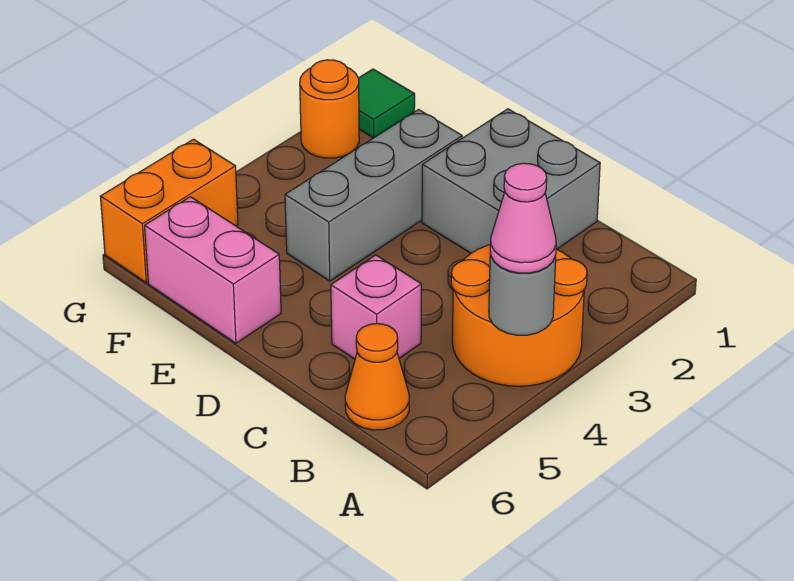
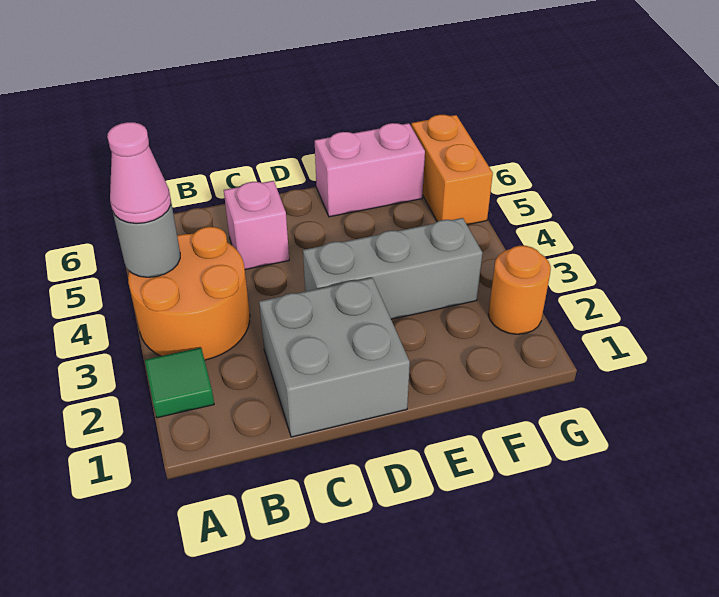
orange cone B6 level 1 -> none
grey brick E2:E4 level 1 -> grey brick D3:F3 level 1
green tile G1 level 1 -> green tile A2 level 1

